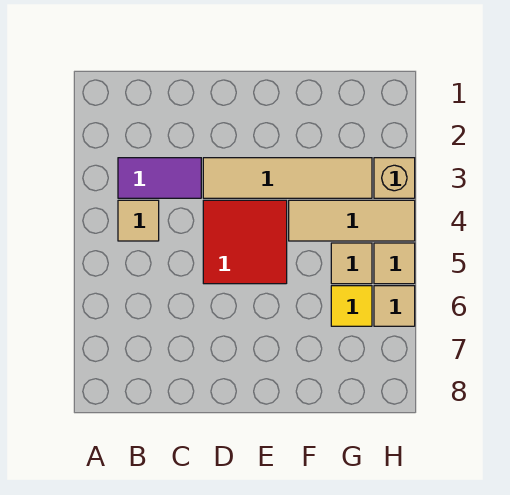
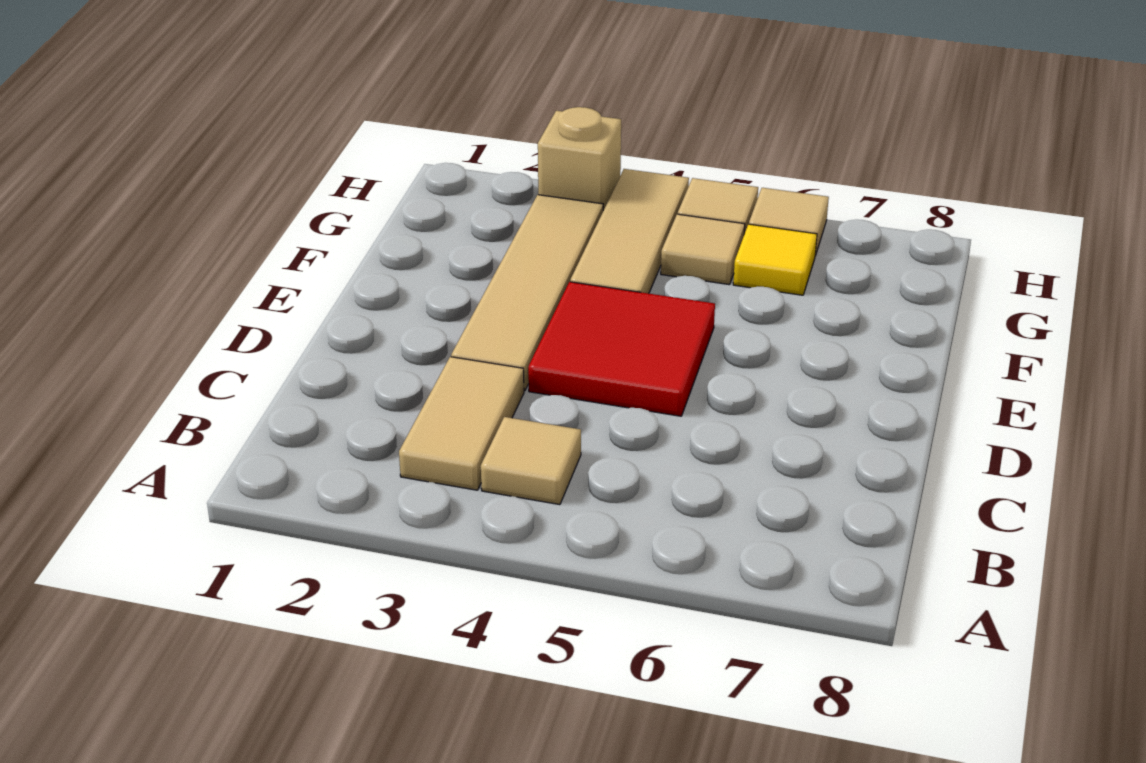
purple tile B3:C3 level 1 -> tan tile B3:C3 level 1

